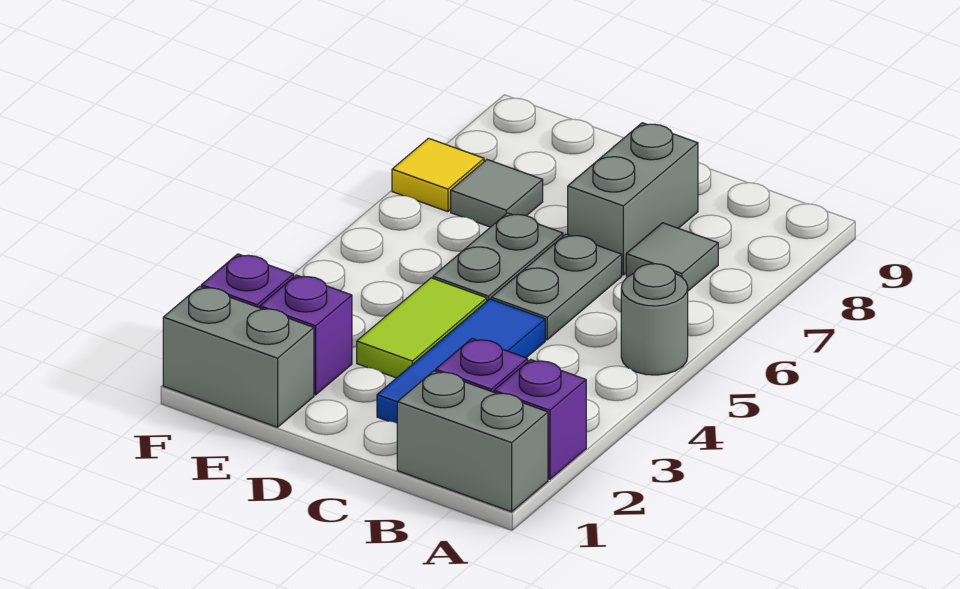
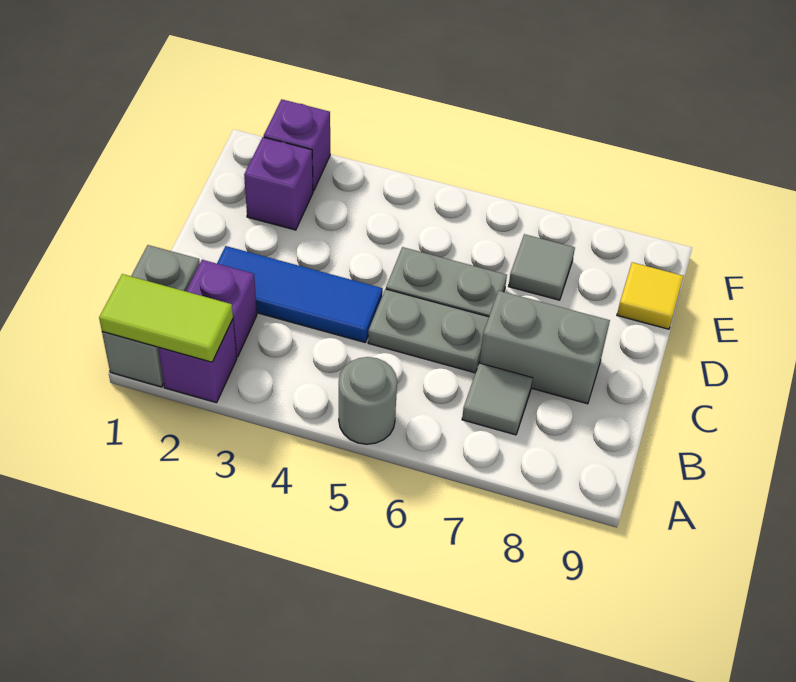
lime tile D3:D4 level 1 -> lime tile A1:A2 level 2
grey brick E1:F1 level 1 -> none
yellow tile F7 level 1 -> yellow tile E9 level 1

